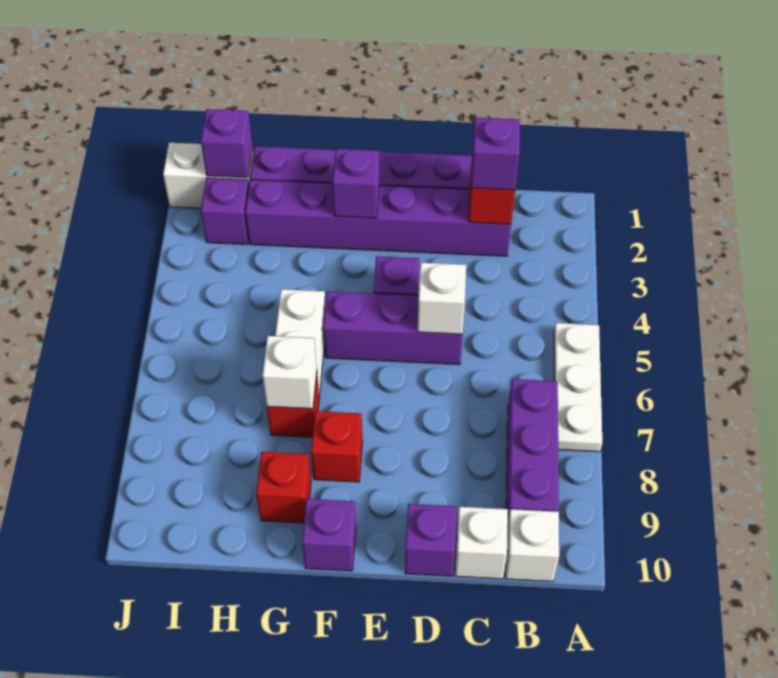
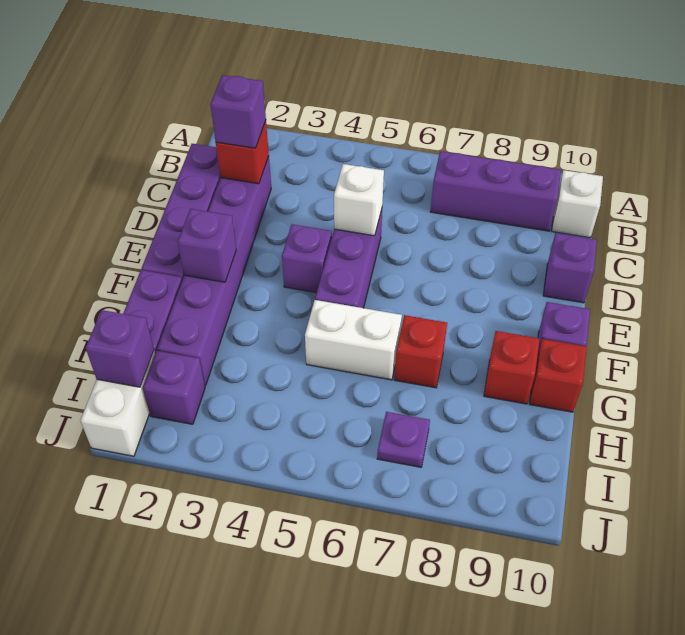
white plate A5:A7 level 1 -> none
white brick C10 level 1 -> none
red brick F8 level 1 -> red brick G10 level 1
white brick G7 level 2 -> none
none -> purple plate I7 level 1

